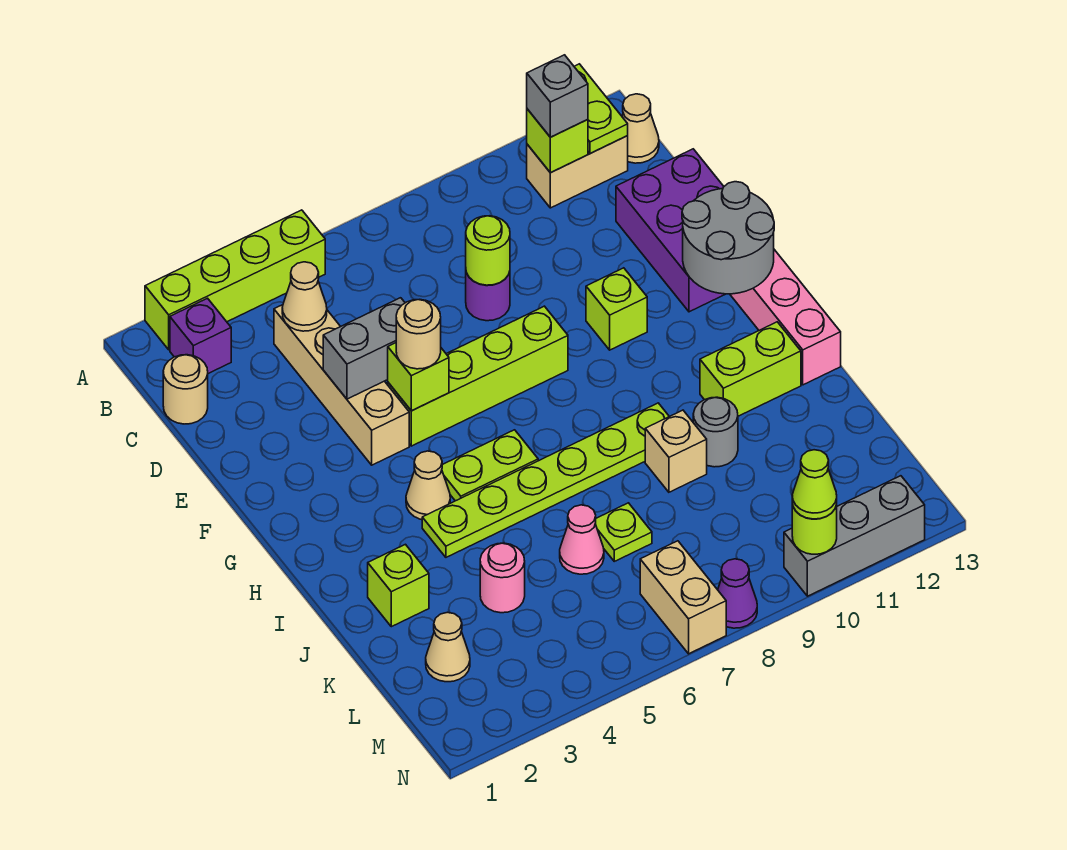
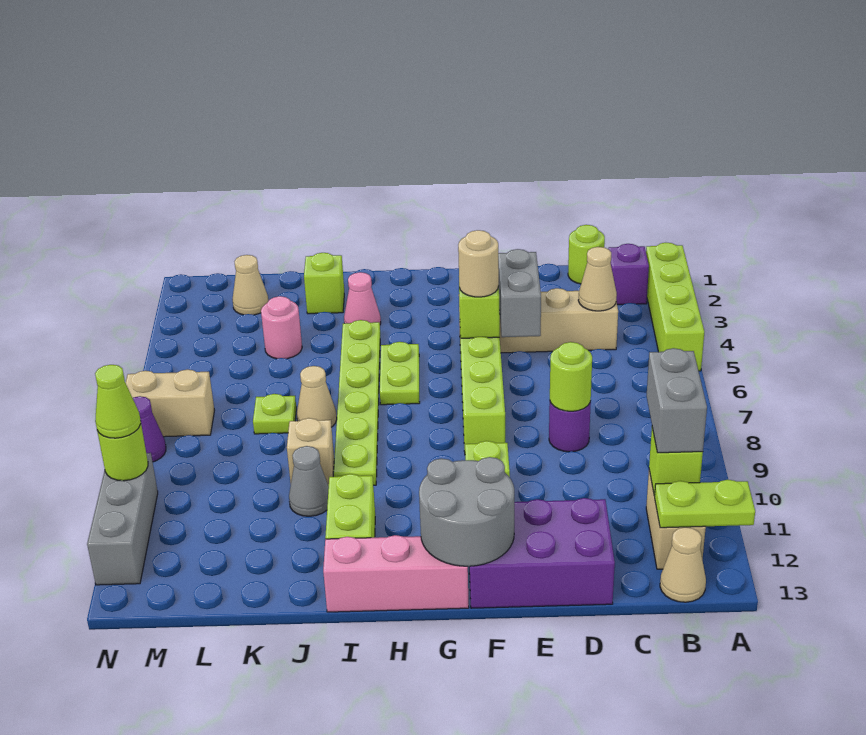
grey brick B11 level 3 -> grey brick B10:B11 level 3
tan round brick C1 level 1 -> lime round brick C1 level 1
tan cone H4 level 1 -> tan cone J7 level 1
grey round brick J10 level 1 -> grey cone J10 level 1
pink cone K6 level 1 -> pink cone I3 level 1

